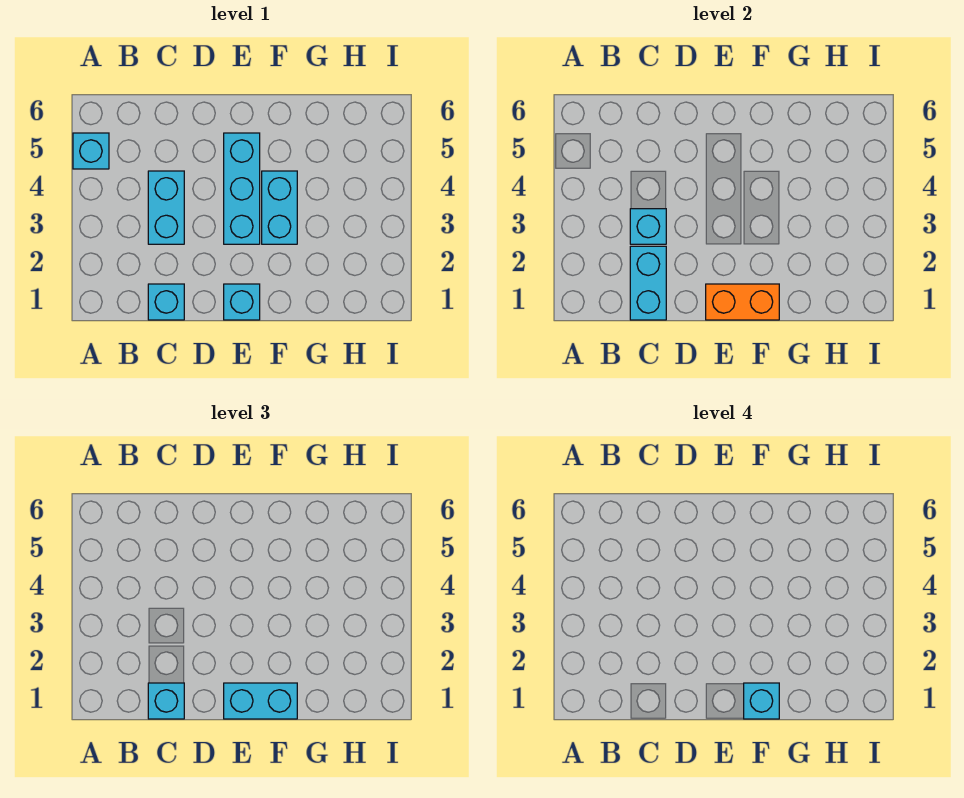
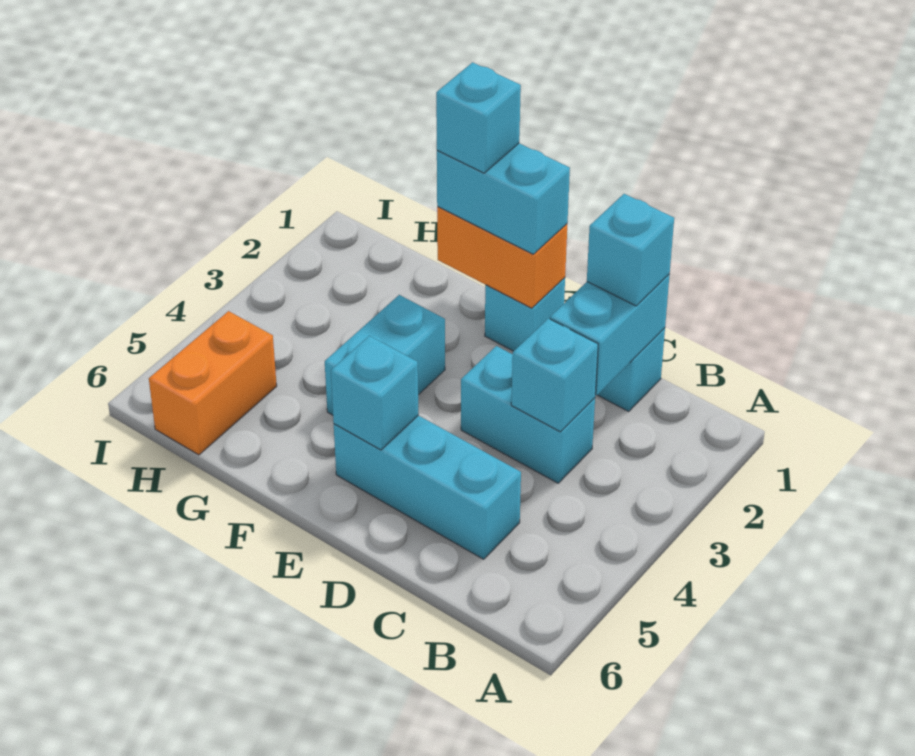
cyan brick A5 level 1 -> cyan brick E5 level 2
cyan brick C3:C4 level 1 -> cyan brick C3:D3 level 1
cyan brick E3:E5 level 1 -> cyan brick C5:E5 level 1
none -> orange brick H5:H6 level 1

